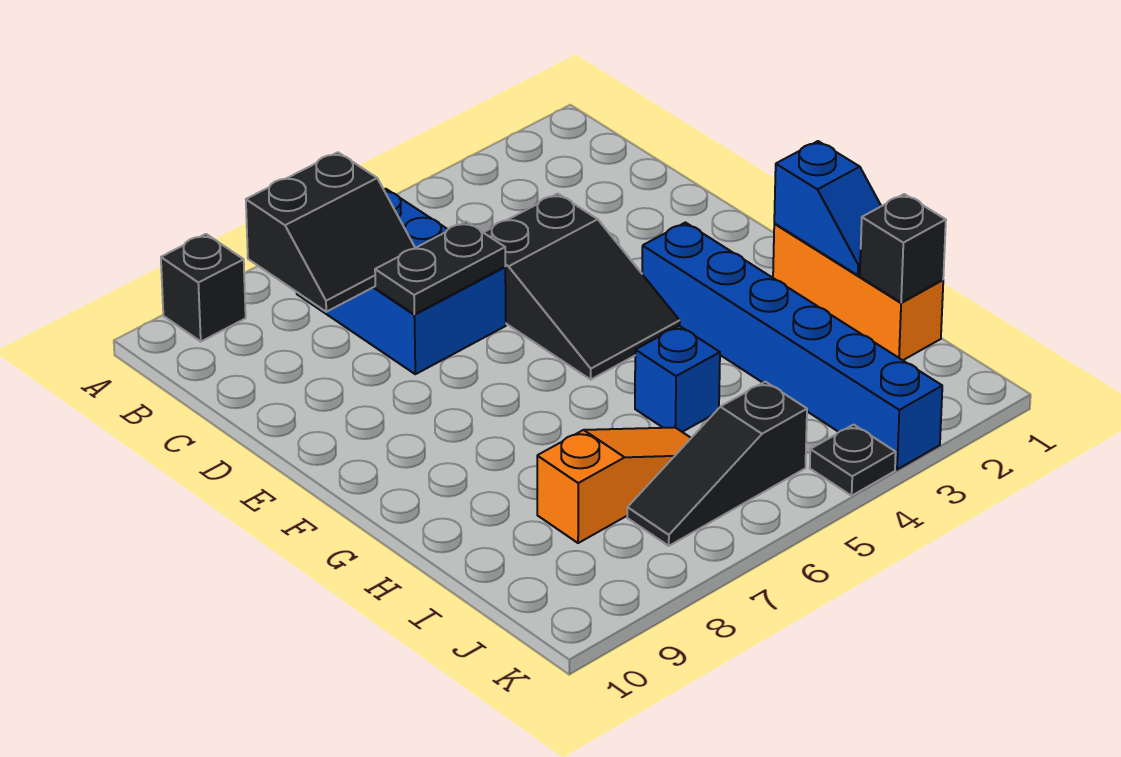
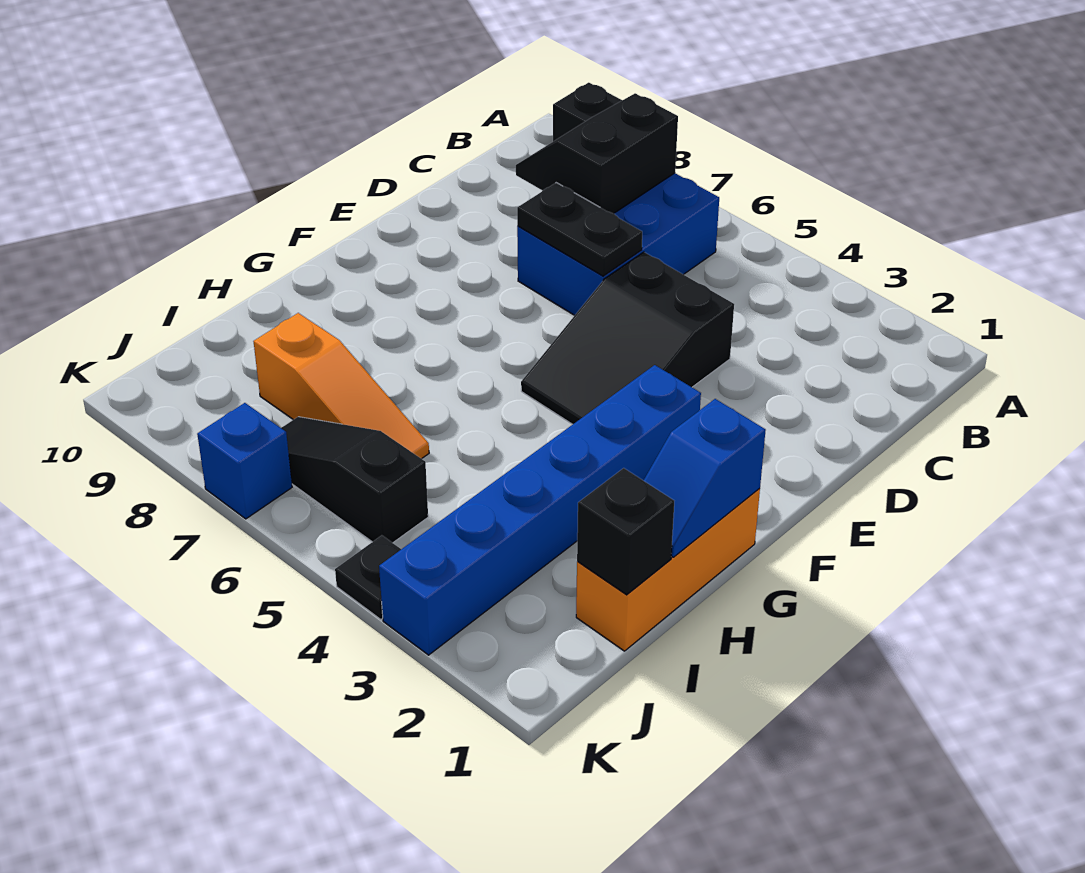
black slope B7:C8 level 2 top B -> black slope B7:C8 level 2 top 7
blue brick H5 level 1 -> blue brick K7 level 1

